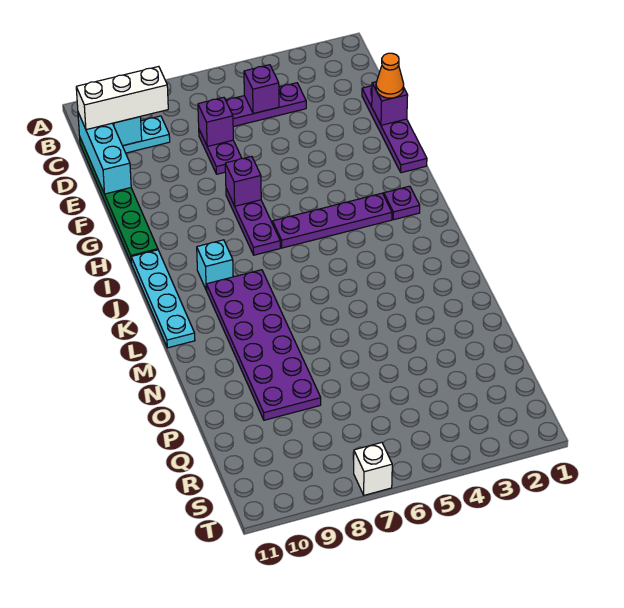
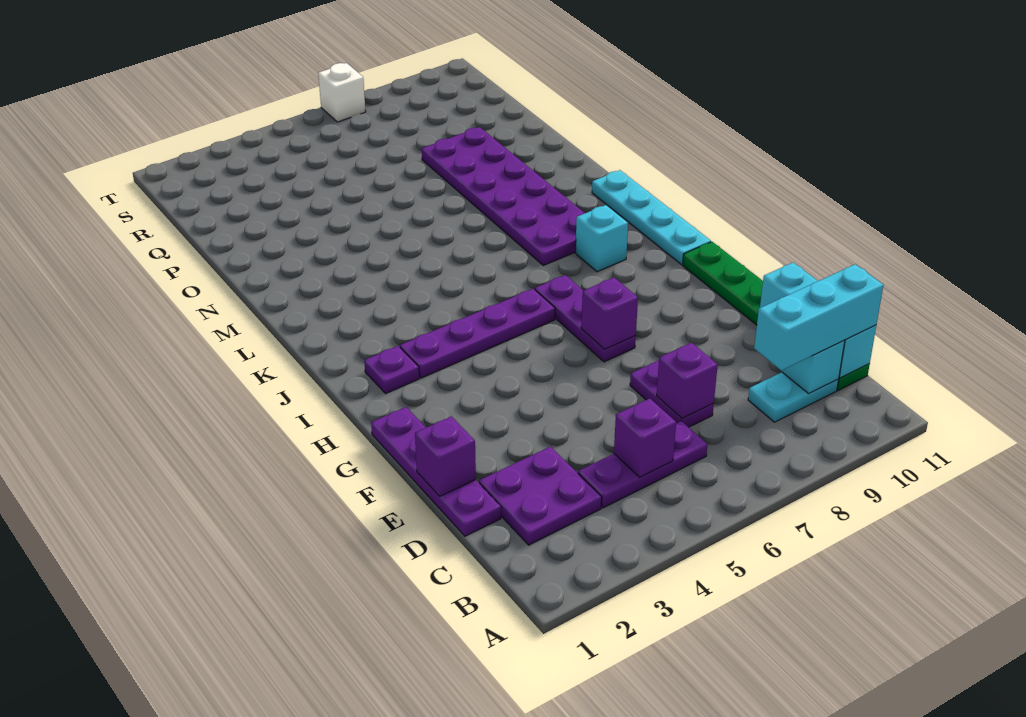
none -> purple plate C2:D3 level 1
white brick C9:C11 level 3 -> cyan brick C9:C11 level 3
orange cone E1 level 3 -> none

